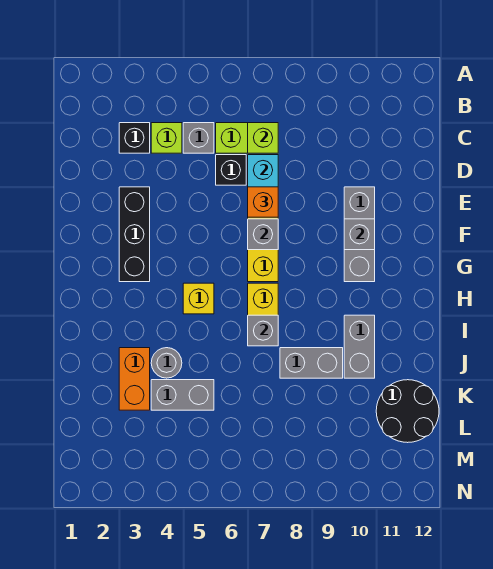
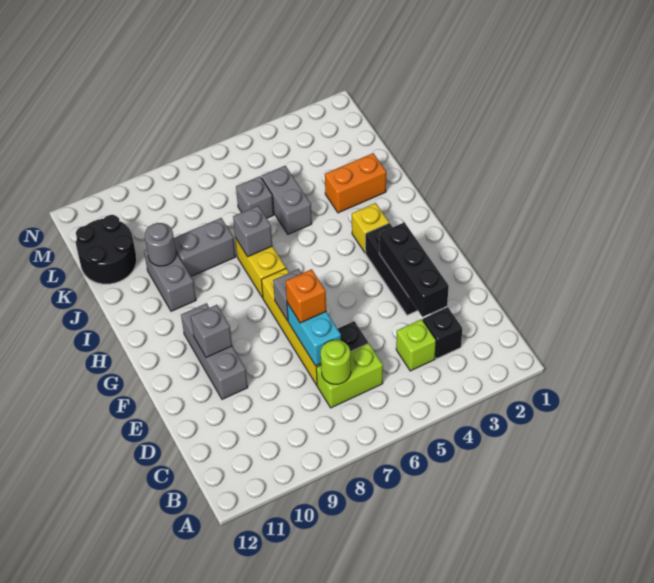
grey brick C5 level 1 -> grey brick K6 level 1
lime brick C7 level 2 -> lime round brick C7 level 2
none -> black brick D3:F3 level 2
yellow brick H5 level 1 -> yellow brick H3 level 1
orange brick J3:K3 level 1 -> orange brick J2:J3 level 1
grey round brick J4 level 1 -> grey round brick J10 level 2
grey brick K4:K5 level 1 -> grey brick J5:K5 level 1

